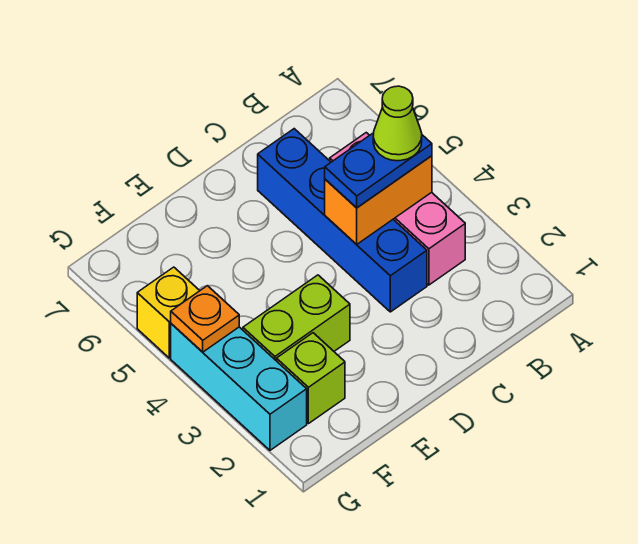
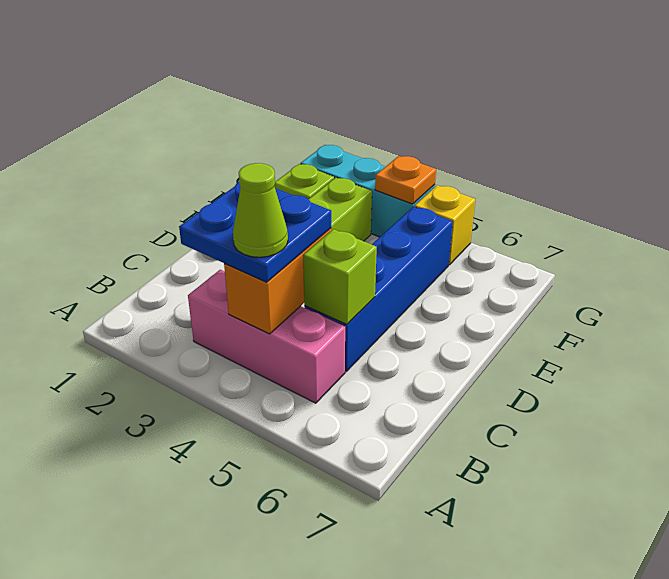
blue plate B4:C4 level 3 -> blue plate B3:C4 level 3
blue brick C3:C6 level 1 -> blue brick C5:F5 level 1
none -> lime brick C5 level 2

